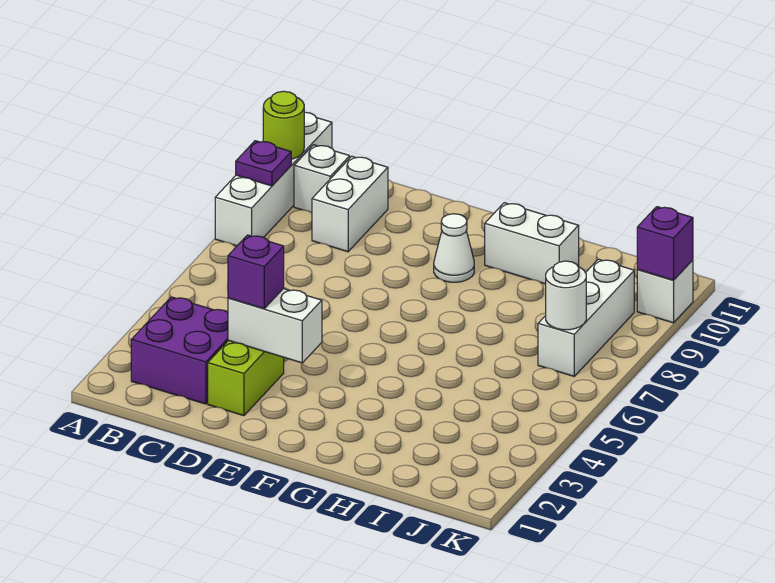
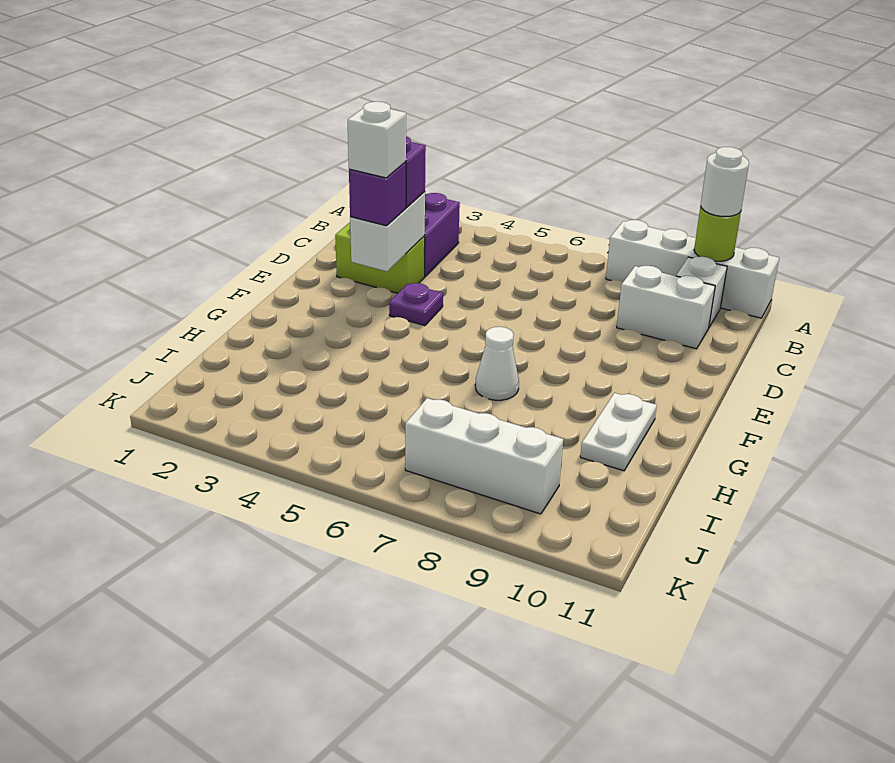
purple plate A9 level 2 -> purple plate E4 level 1
white cone F9 level 1 -> white cone G7 level 1
white brick G10:H10 level 1 -> white plate G10:H10 level 1
white round brick J7 level 2 -> white round brick A10 level 3
white brick K10 level 1 -> white brick E3 level 4
purple brick K10 level 2 -> purple brick E3 level 3

